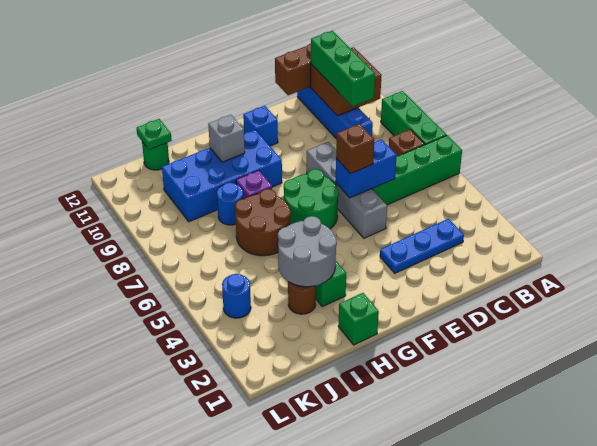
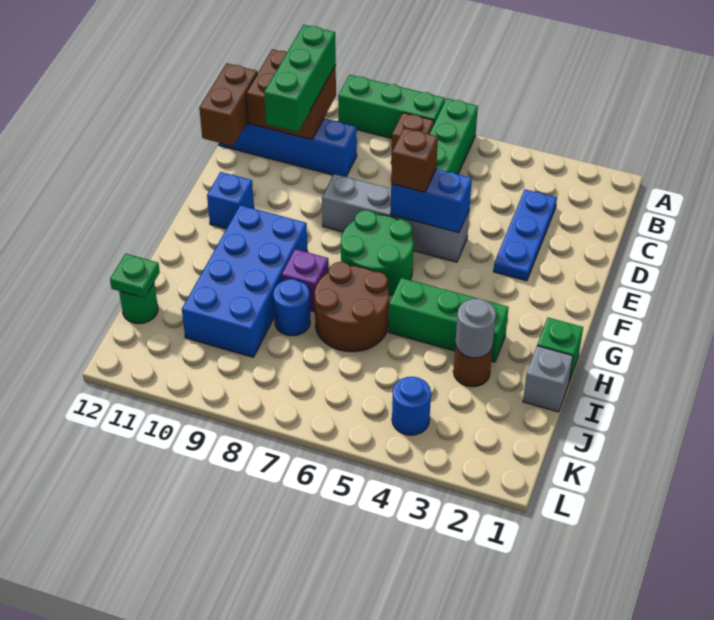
green brick C9:C11 level 3 -> green brick B10:D10 level 3
blue brick D6:E6 level 2 -> blue brick E5:E6 level 2
grey round brick H3:I4 level 2 -> grey round brick I3 level 2
grey brick H10 level 2 -> grey brick I1 level 1

